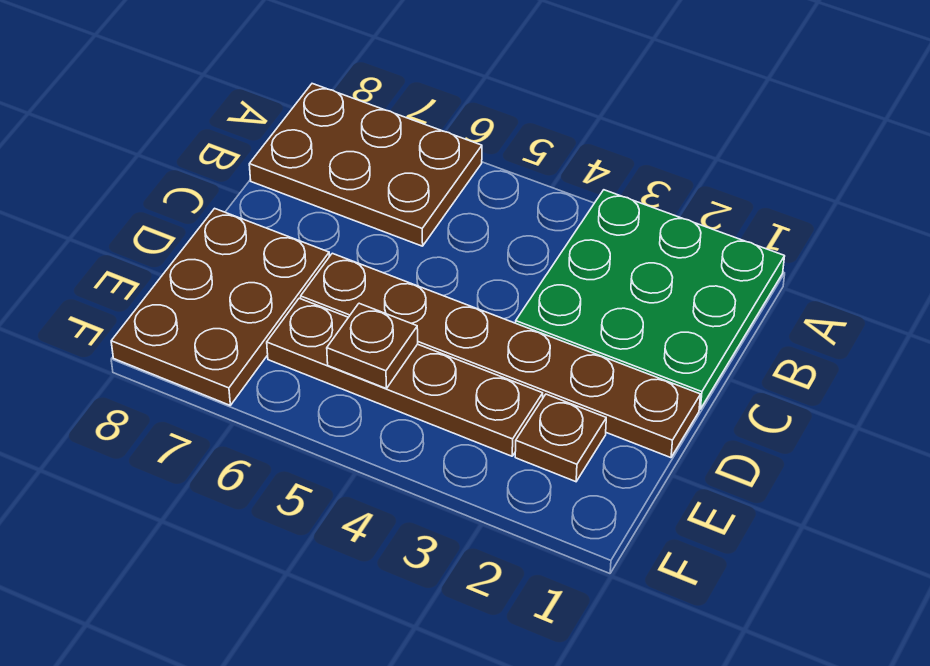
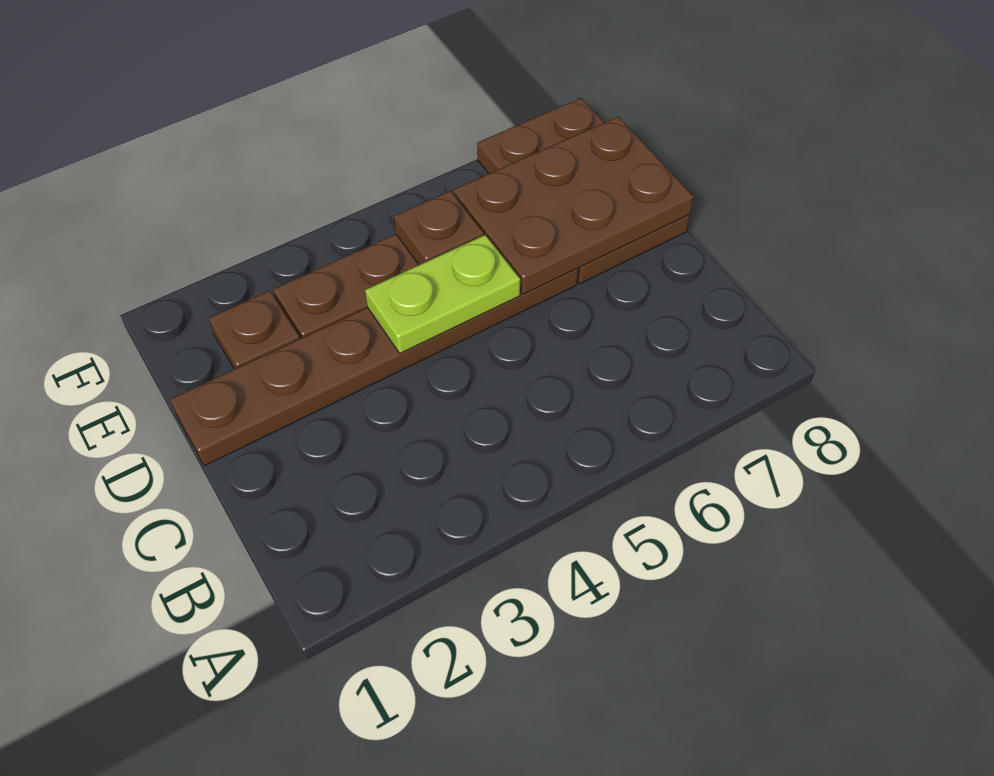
green plate A1:C3 level 1 -> none
brown plate A6:B8 level 1 -> brown plate D6:E8 level 2
none -> lime plate D4:D5 level 2

